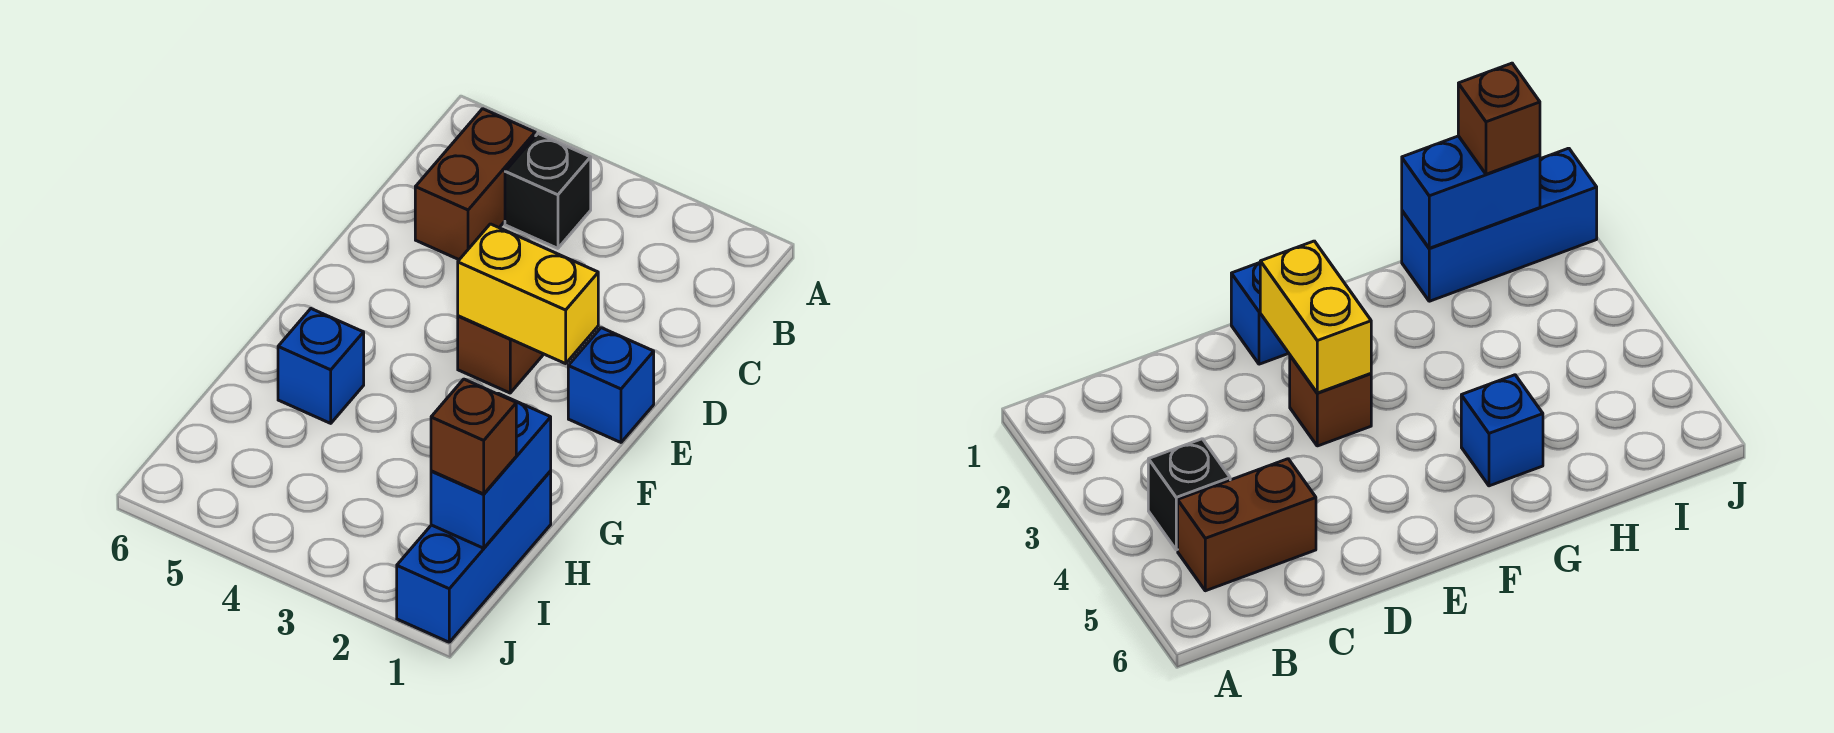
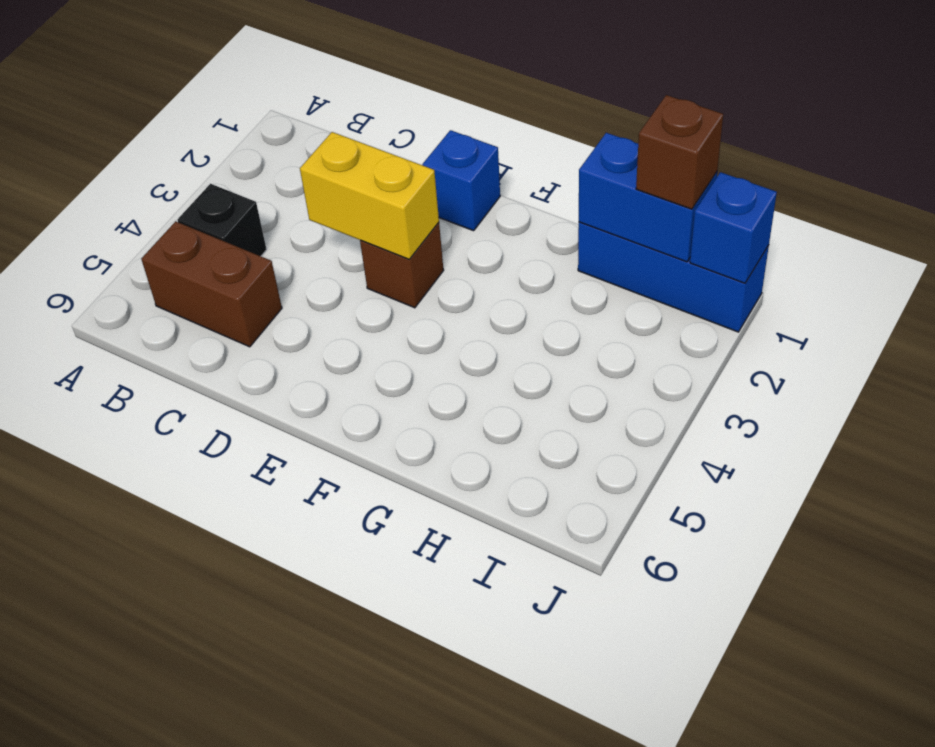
yellow brick E2:E3 level 2 -> yellow brick D3:E3 level 2
blue brick G5 level 1 -> blue brick J1 level 2

